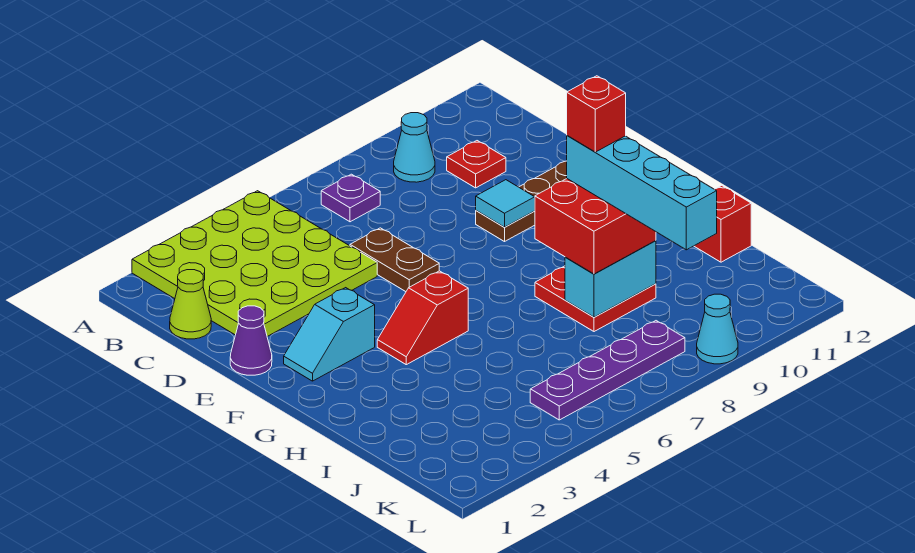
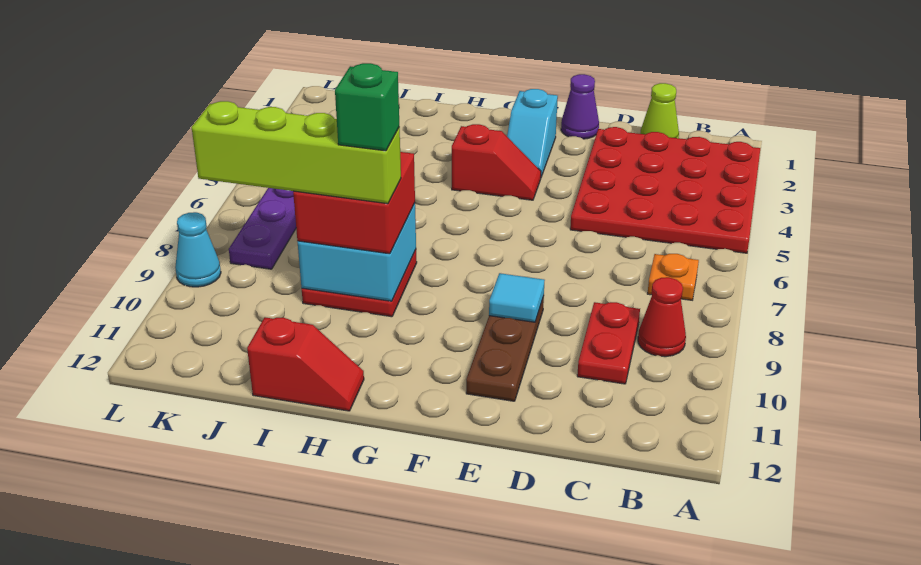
lime plate A2:D5 level 1 -> red plate A2:D5 level 1
purple plate B7 level 1 -> orange plate B7 level 1
cyan cone B9 level 1 -> red cone B9 level 1
red plate C10 level 1 -> red plate C9:C10 level 1
brown plate D6:E6 level 1 -> none
cyan slope F2:F3 level 1 top 3 -> cyan slope F2:F3 level 1 top 2
red slope G4:G5 level 1 top 5 -> red slope F4:G4 level 1 top G
cyan brick H9:K9 level 4 -> lime brick H9:K9 level 4
red brick H9 level 5 -> green brick H9 level 5
cyan brick I8:I9 level 2 -> cyan brick H8:I9 level 2

